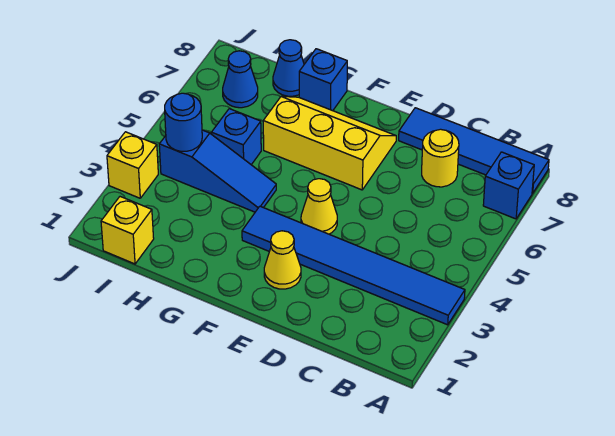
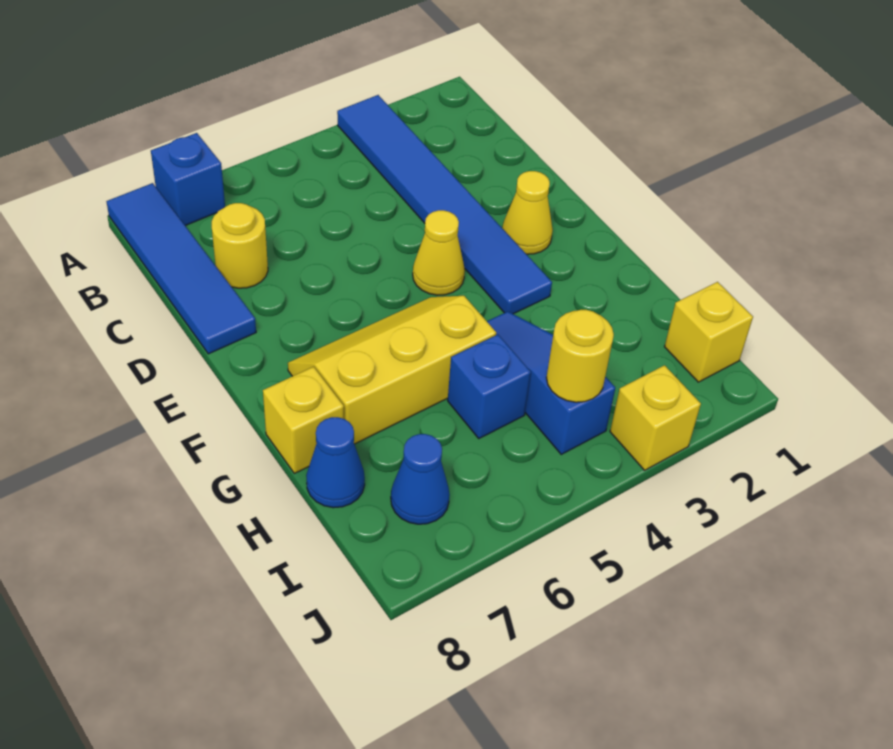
yellow slope E6:G7 level 1 top 6 -> yellow slope F5:G7 level 1 top G
blue brick G8 level 1 -> yellow brick G8 level 1
blue round brick I4 level 2 -> yellow round brick I4 level 2

